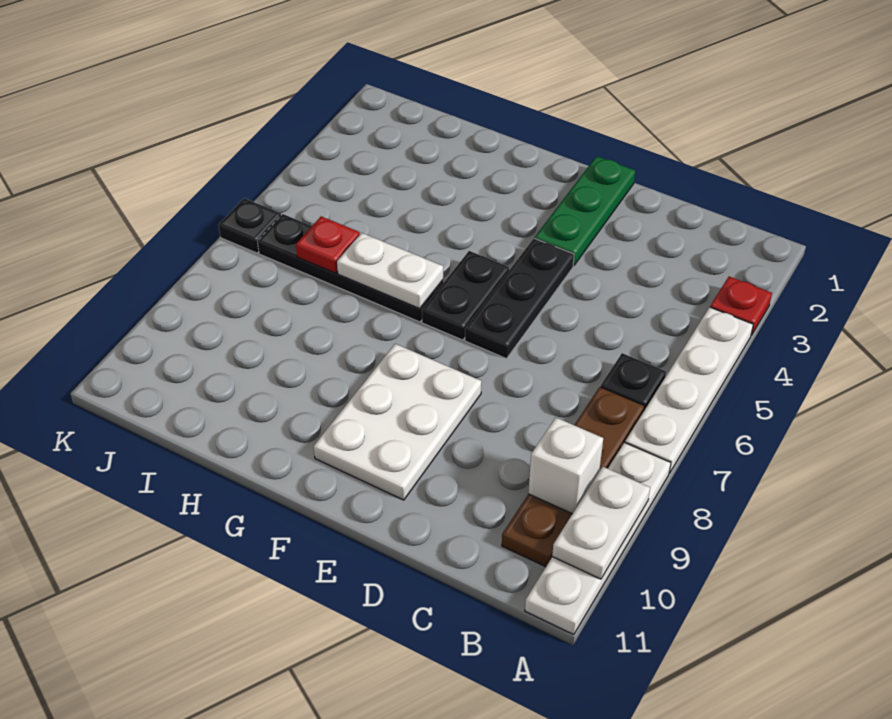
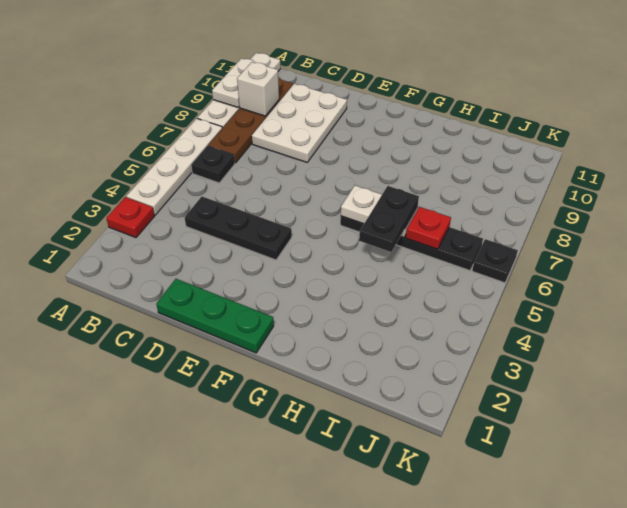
green plate E1:E3 level 1 -> green plate D1:F1 level 1
black plate E4:E6 level 1 -> black plate C4:E4 level 1
white plate E8:F10 level 1 -> white plate C8:D10 level 1
black plate F5:F6 level 1 -> black plate H5:H6 level 3

